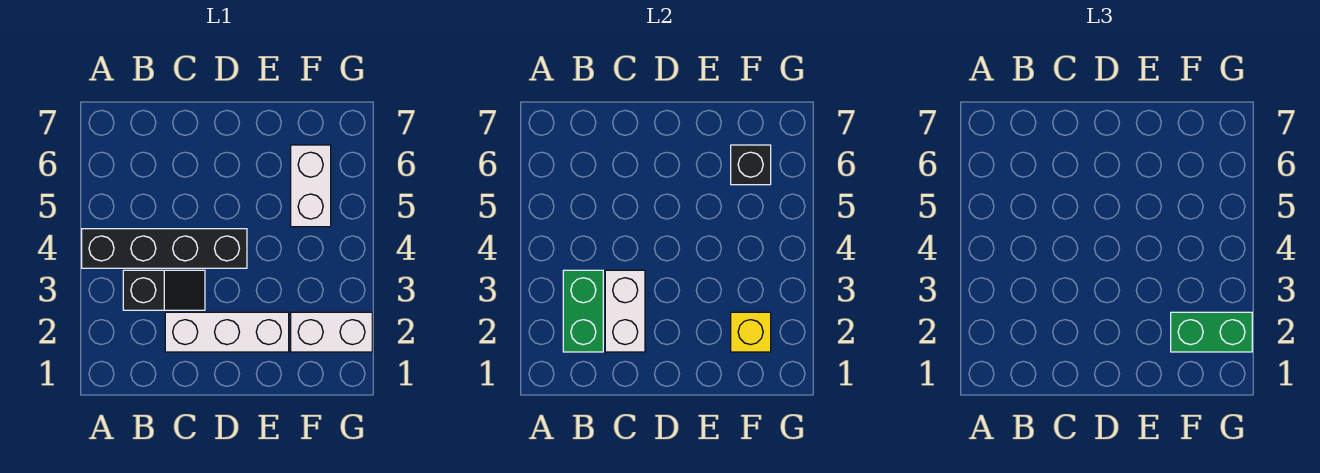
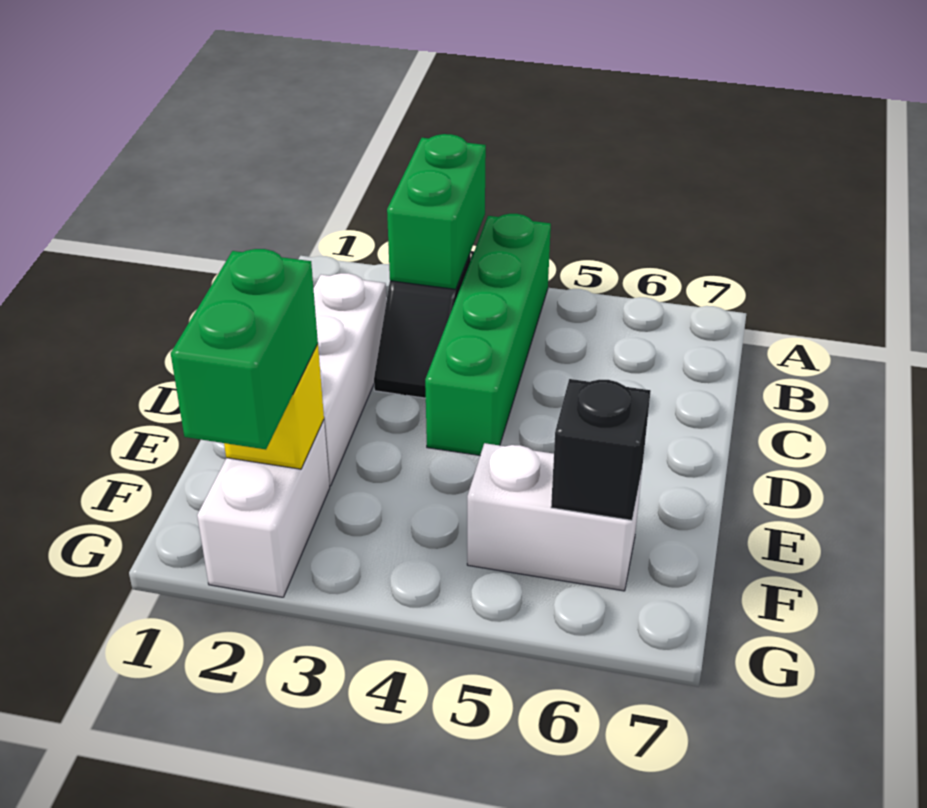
black brick A4:D4 level 1 -> green brick A4:D4 level 1
green brick B2:B3 level 2 -> green brick A3:B3 level 2
white brick C2:C3 level 2 -> none

